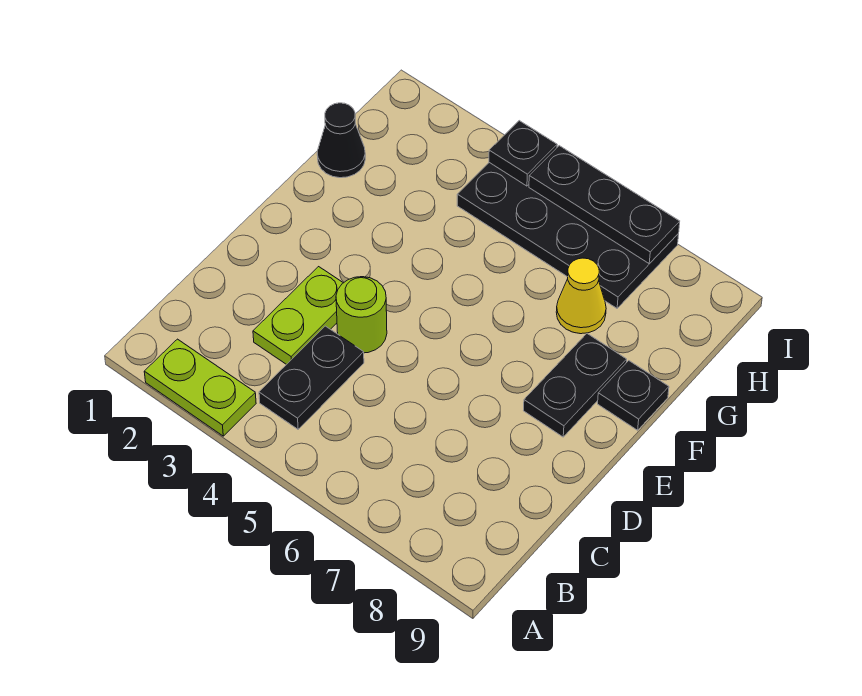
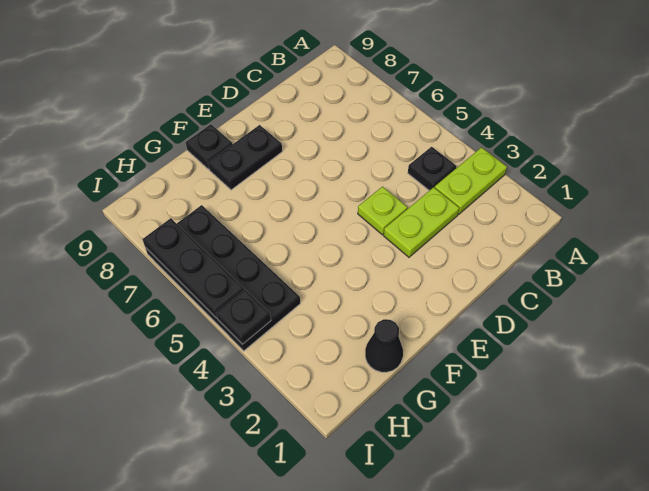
lime plate A2:A3 level 1 -> lime plate A3:B3 level 1
black plate B4:C4 level 1 -> black plate B4 level 1
lime round brick D4 level 1 -> lime plate D4 level 1
yellow cone G7 level 1 -> none

